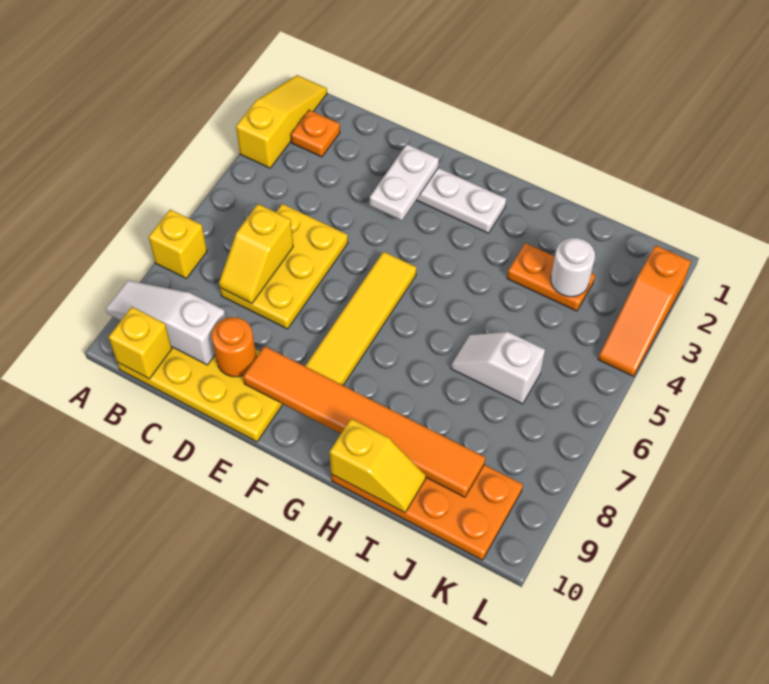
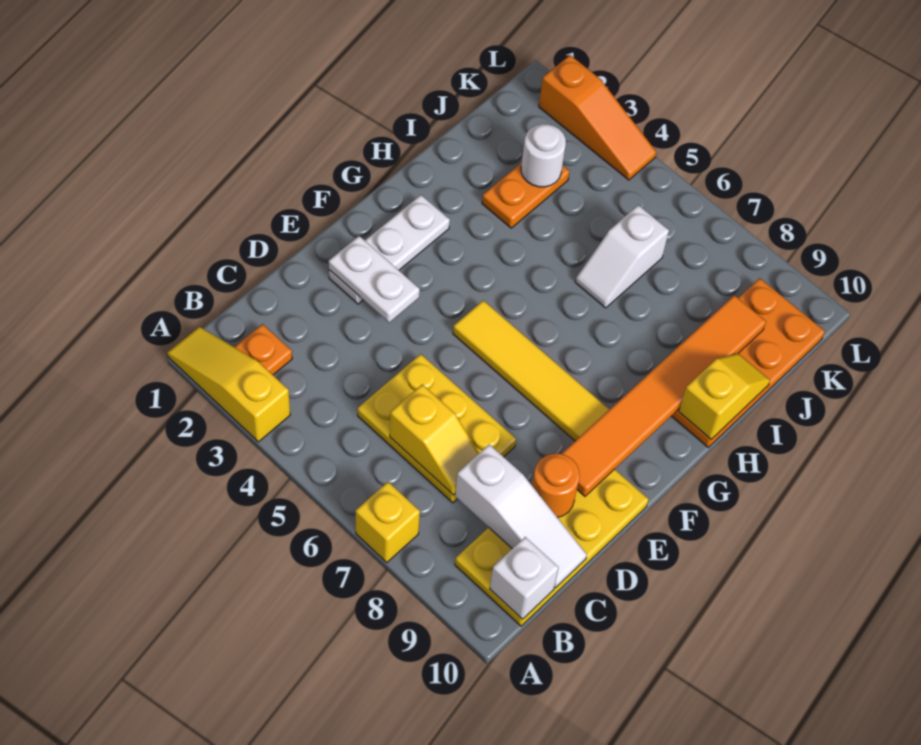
white slope A9:C9 level 2 top C -> white slope C8:C10 level 2 top 8
yellow brick B10 level 2 -> white brick B10 level 2

